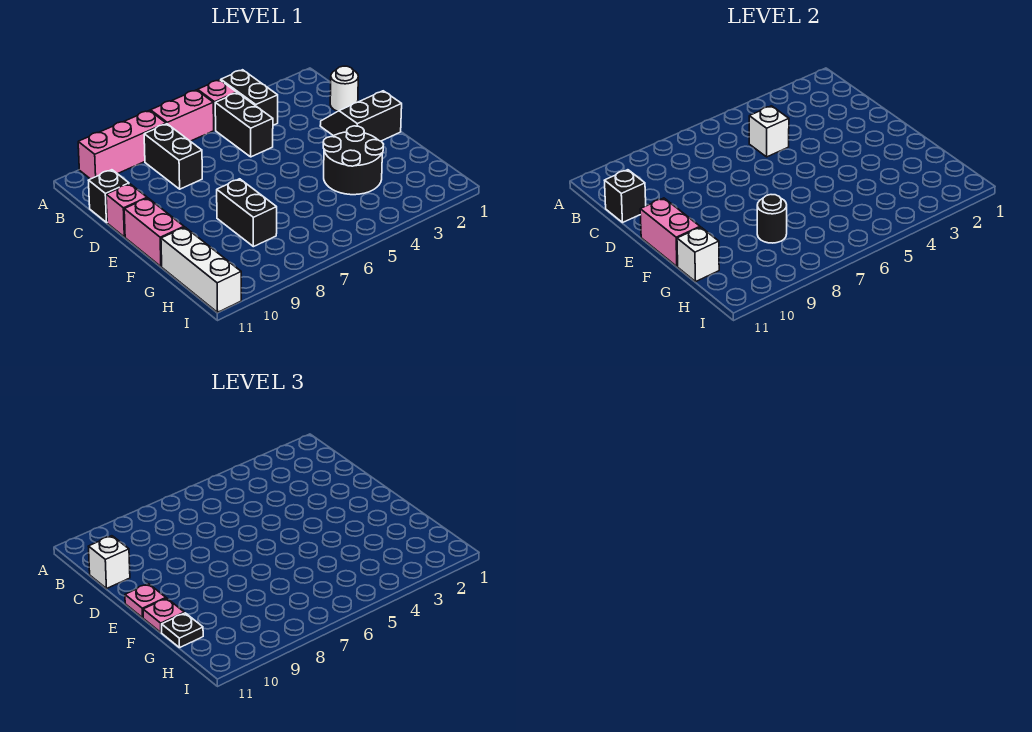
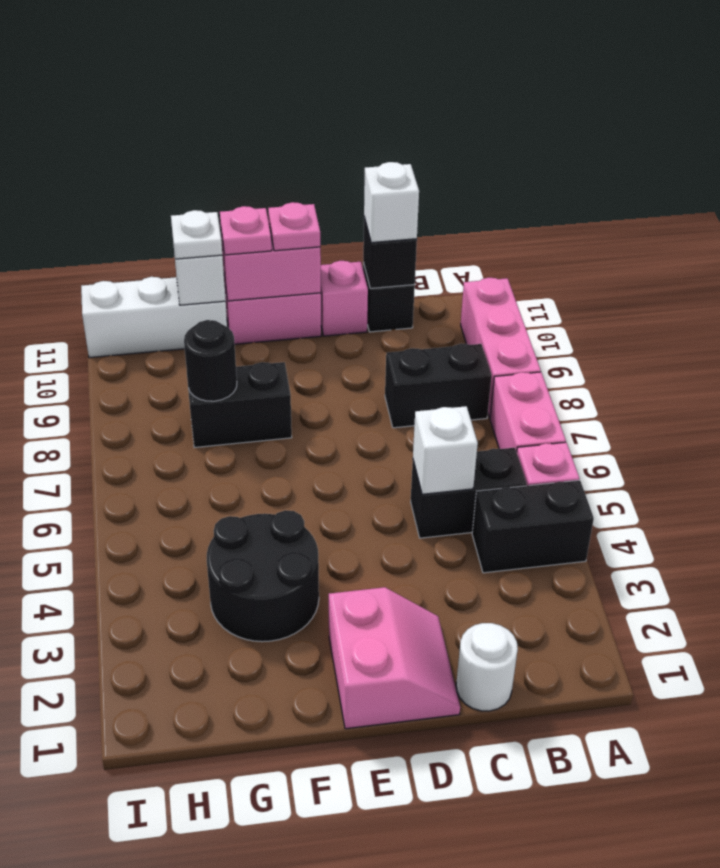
black slope D1:E2 level 1 top E -> pink slope D1:E2 level 1 top E
black plate G11 level 3 -> white plate G11 level 3

